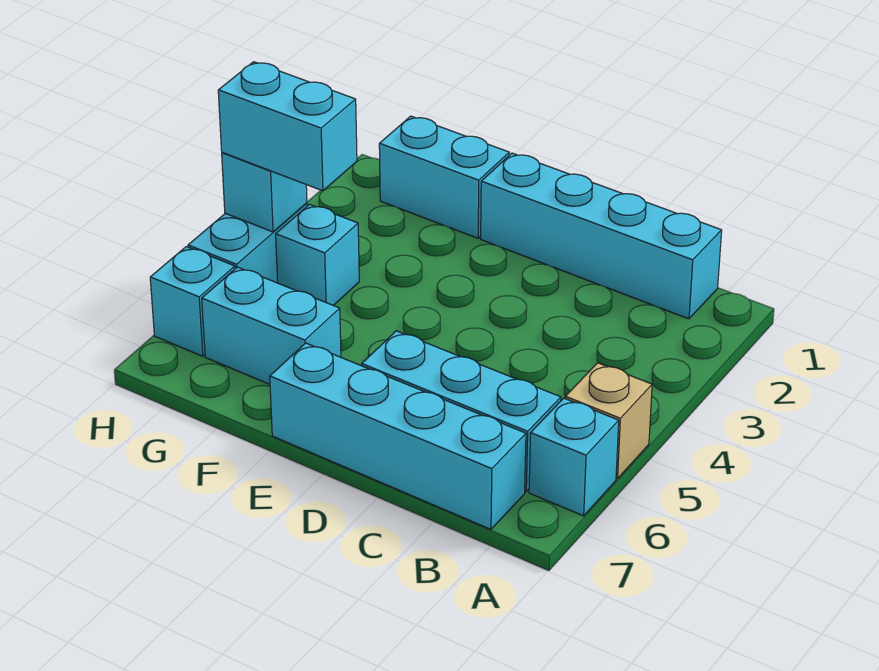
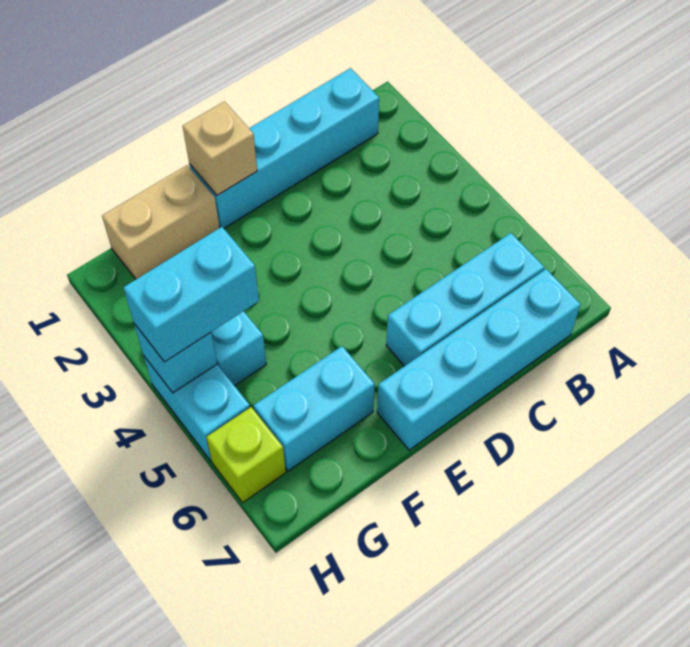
tan brick A5 level 1 -> tan brick E1 level 2
cyan brick A6 level 1 -> none
cyan brick F1:G1 level 1 -> tan brick F1:G1 level 1
cyan brick H6 level 1 -> lime brick H6 level 1

